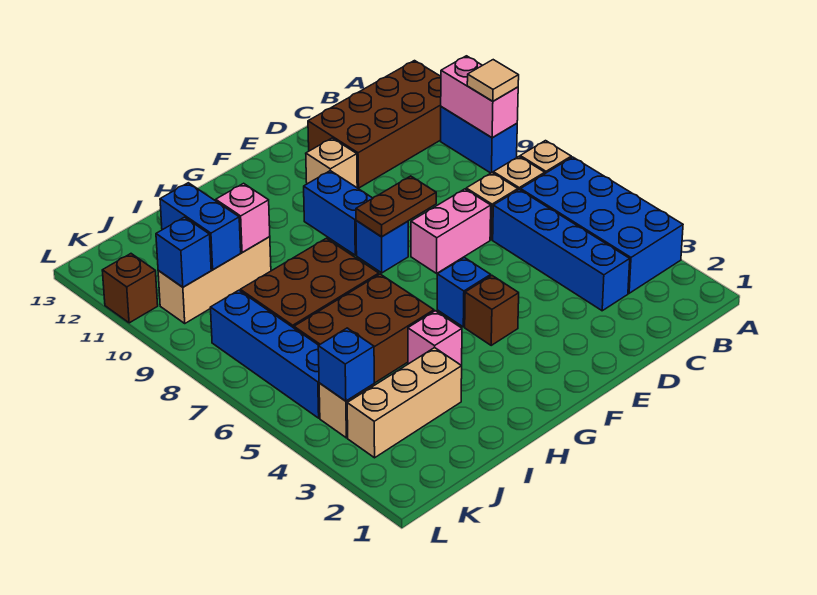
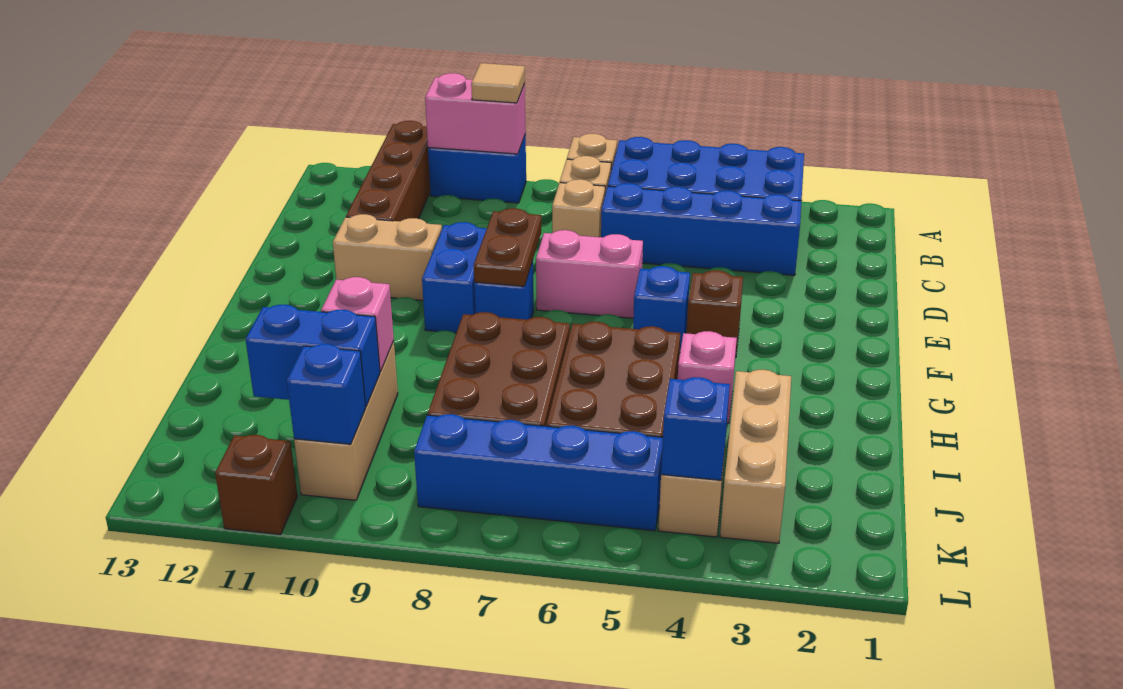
brown brick A11:D12 level 1 -> brown brick A11:D11 level 1
pink brick D7:E7 level 1 -> pink brick E6:E7 level 1
tan brick E11 level 1 -> tan brick E10:E11 level 1
blue brick F9:F10 level 1 -> blue brick E9:F9 level 1

